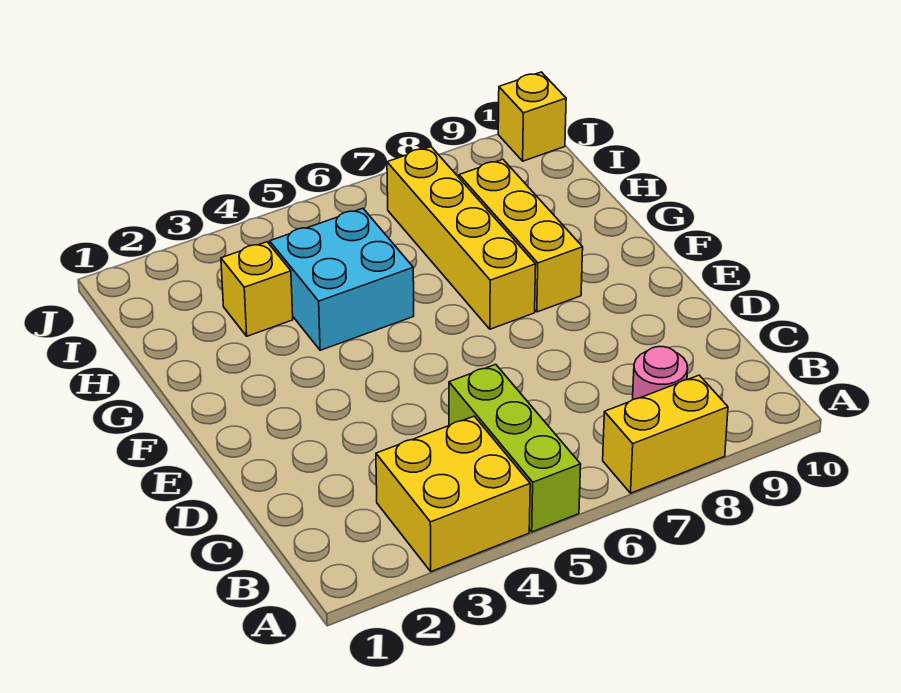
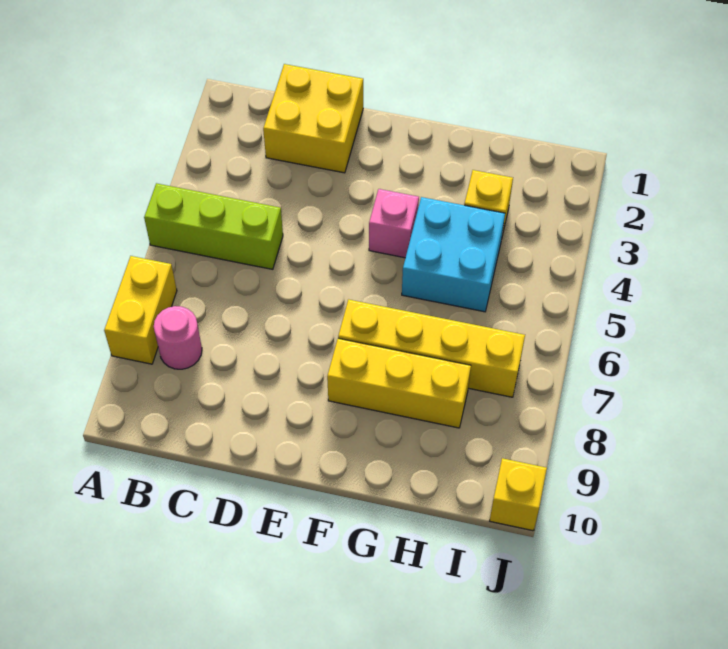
yellow brick A3:B4 level 1 -> yellow brick C1:D2 level 1
none -> pink brick F4 level 1

